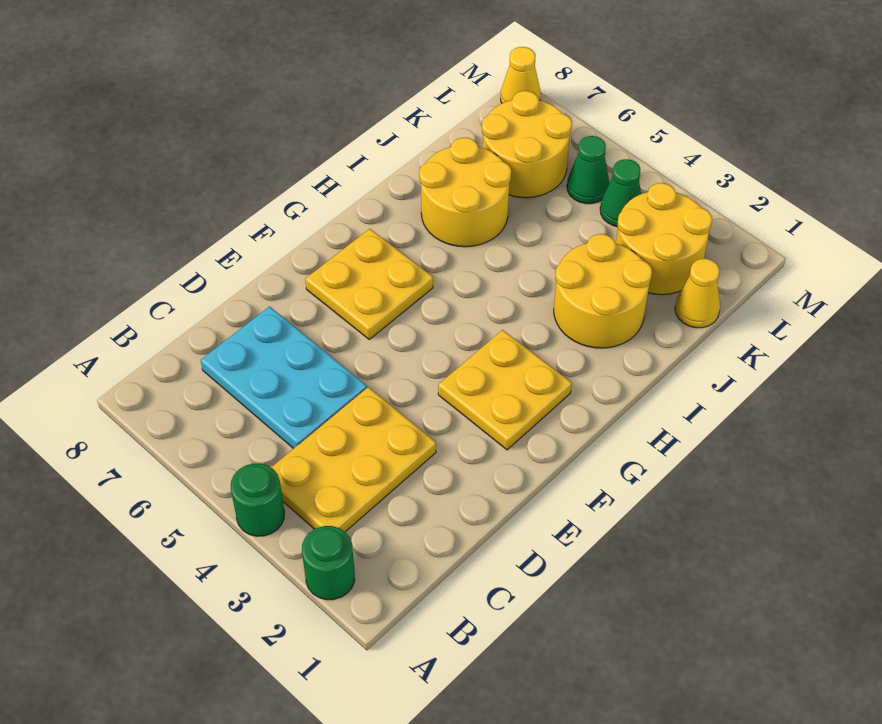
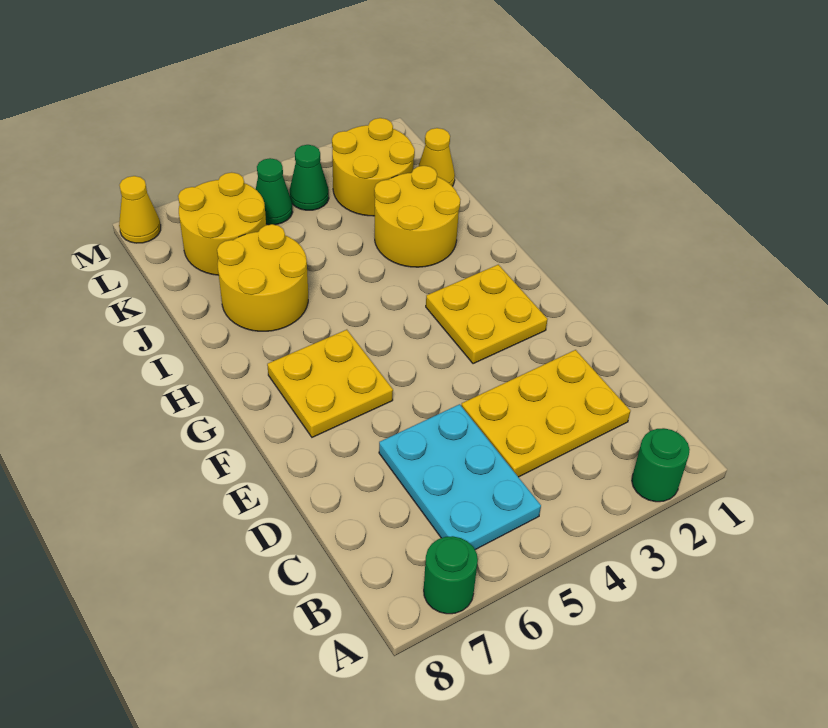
green round brick A4 level 1 -> green round brick A7 level 1
yellow plate B3:D4 level 1 -> yellow plate C2:D4 level 1
cyan plate C5:D7 level 1 -> cyan plate B5:D6 level 1

